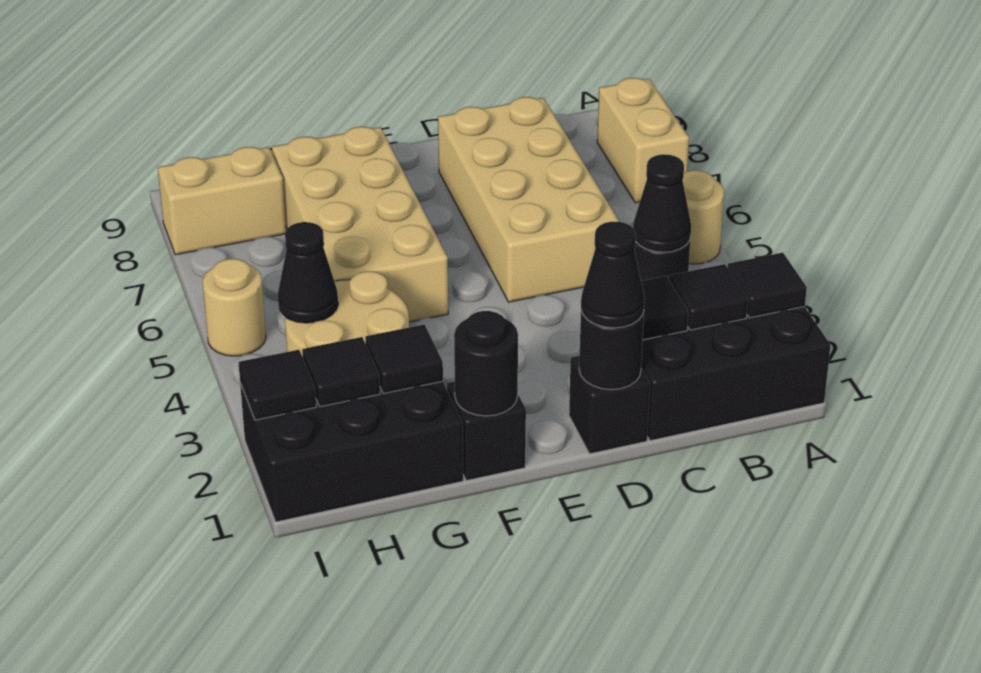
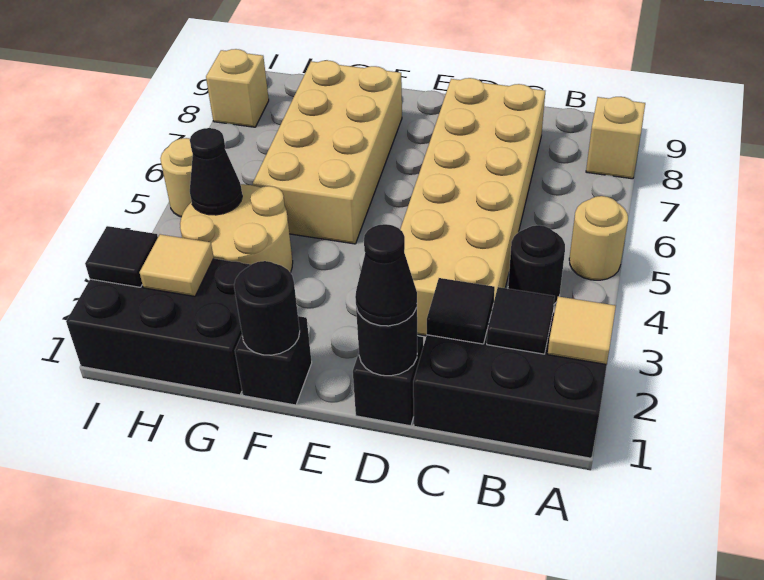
black tile A2 level 2 -> tan tile A2 level 2
tan brick A7:A8 level 1 -> tan brick A8 level 1
black cone B4 level 2 -> none
tan brick C5:D8 level 1 -> tan brick C3:D8 level 1
black tile G2 level 2 -> none
black tile H2 level 2 -> tan tile H2 level 2
tan brick H8:I8 level 1 -> tan brick I8 level 1

